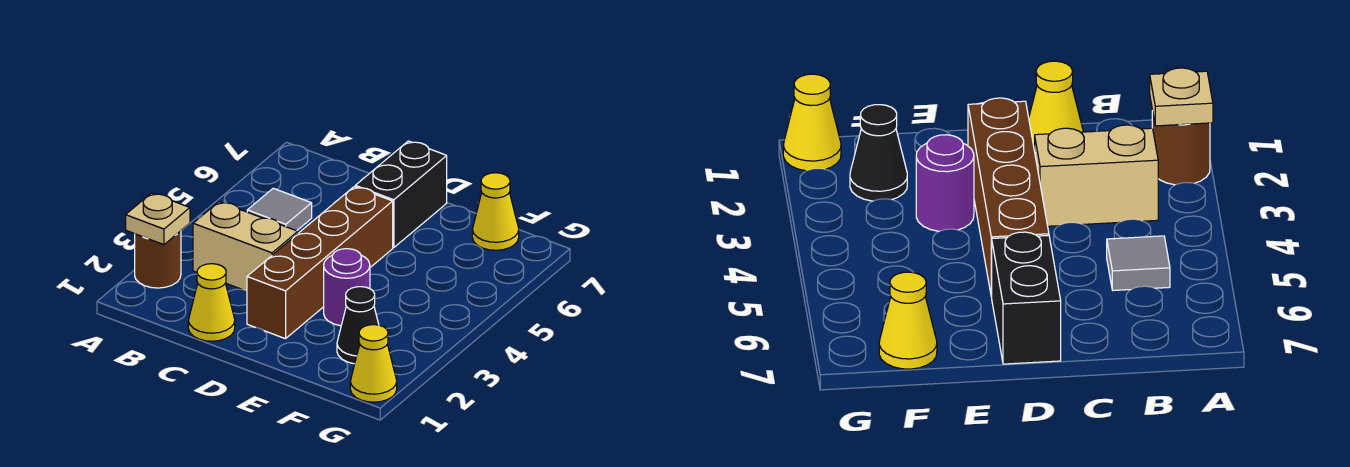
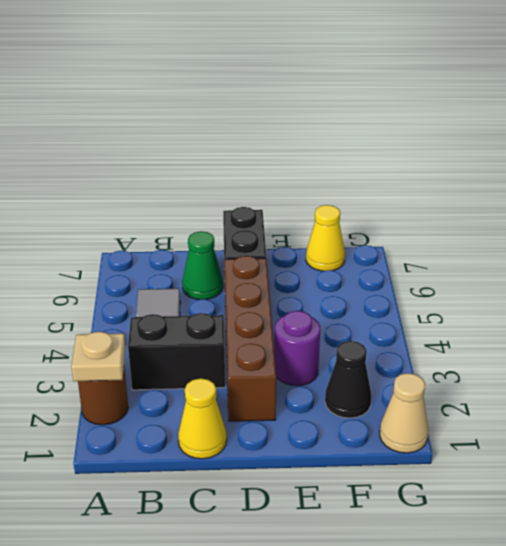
tan brick B3:C3 level 1 -> black brick B3:C3 level 1
none -> green cone C6 level 1
yellow cone G1 level 1 -> tan cone G1 level 1

